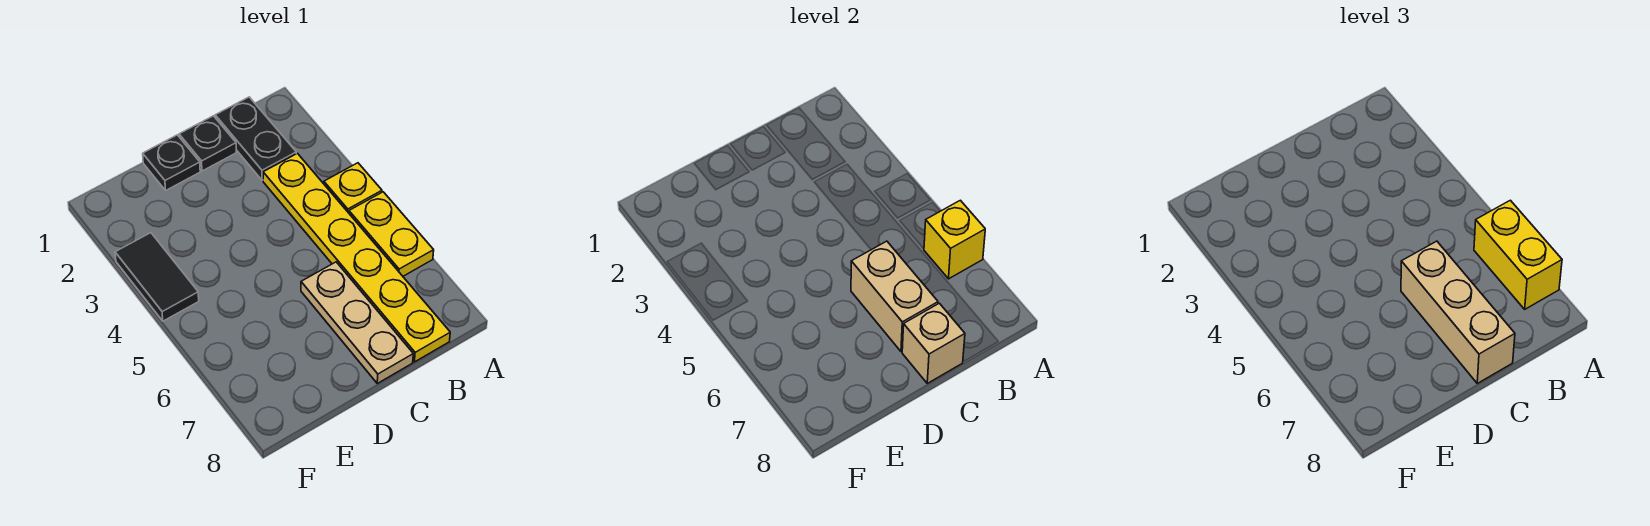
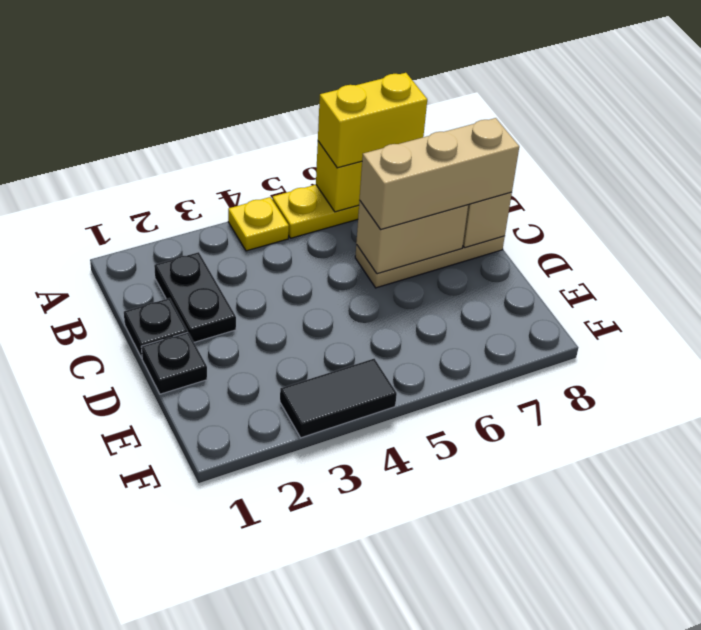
black plate B1:B2 level 1 -> black plate B2:C2 level 1
yellow plate B3:B8 level 1 -> none

